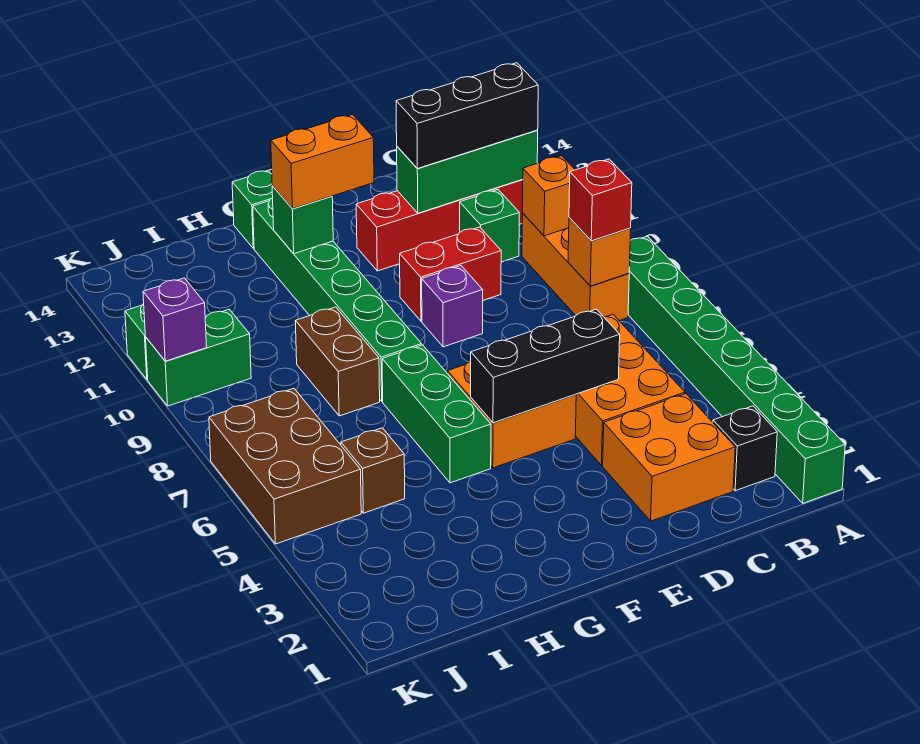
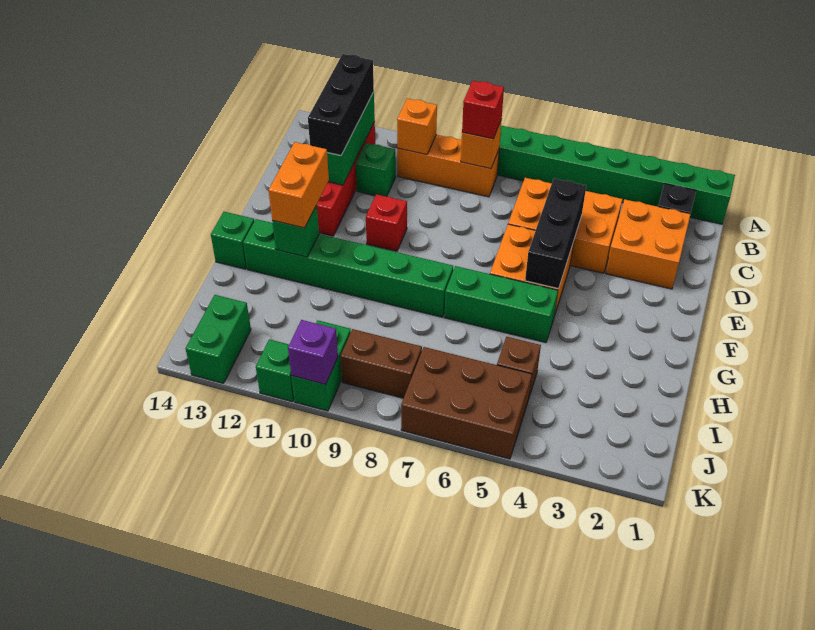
red brick D10:E10 level 1 -> red brick E10 level 1
purple brick E9 level 1 -> none
brown brick H8:H9 level 1 -> brown brick J8:J9 level 1
none -> green brick J13:K13 level 1

